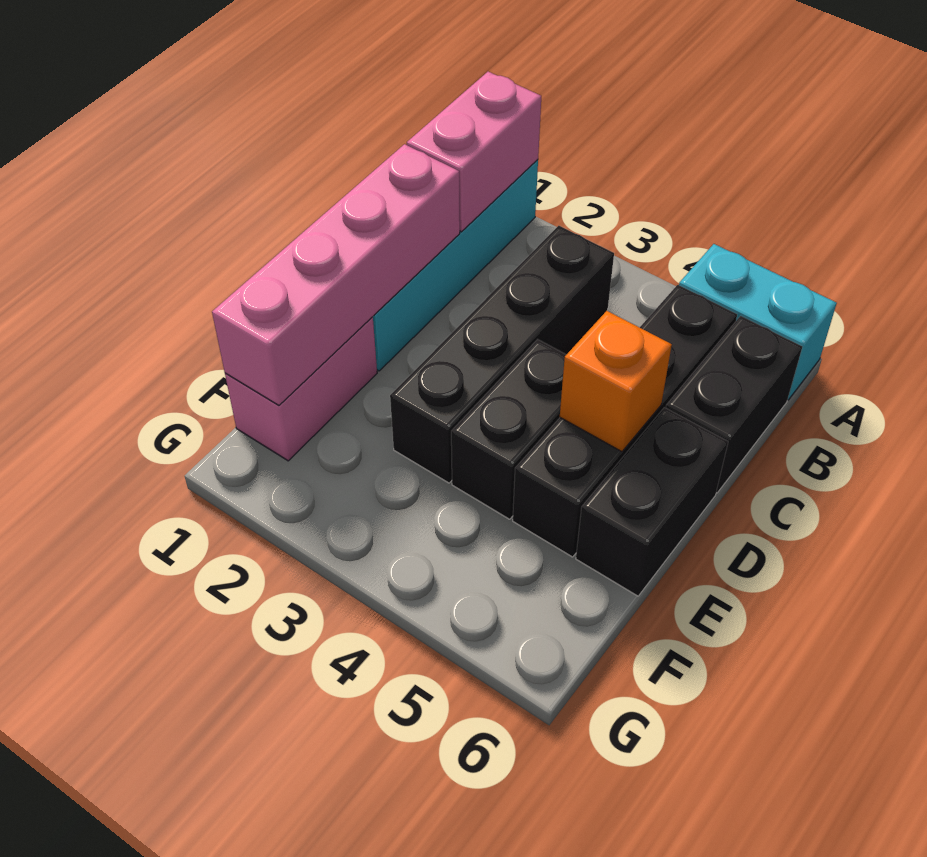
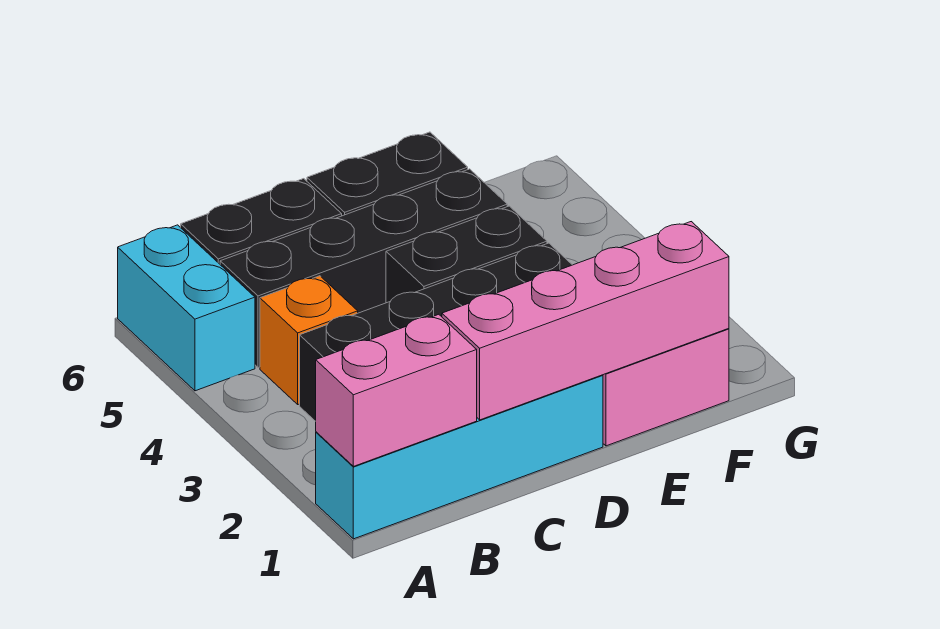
orange brick D5 level 2 -> orange brick B4 level 1

